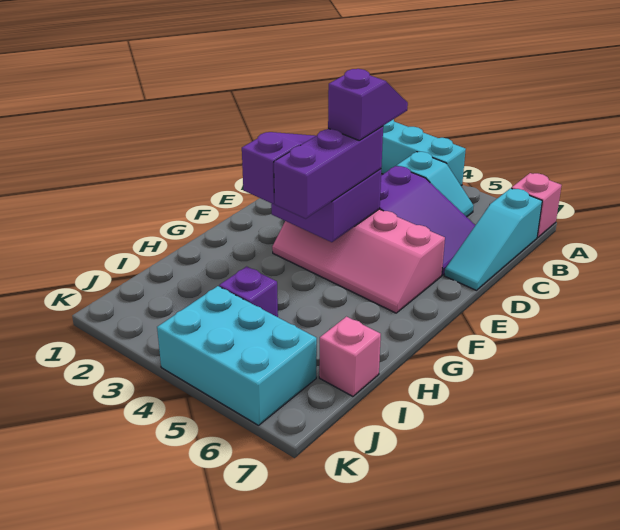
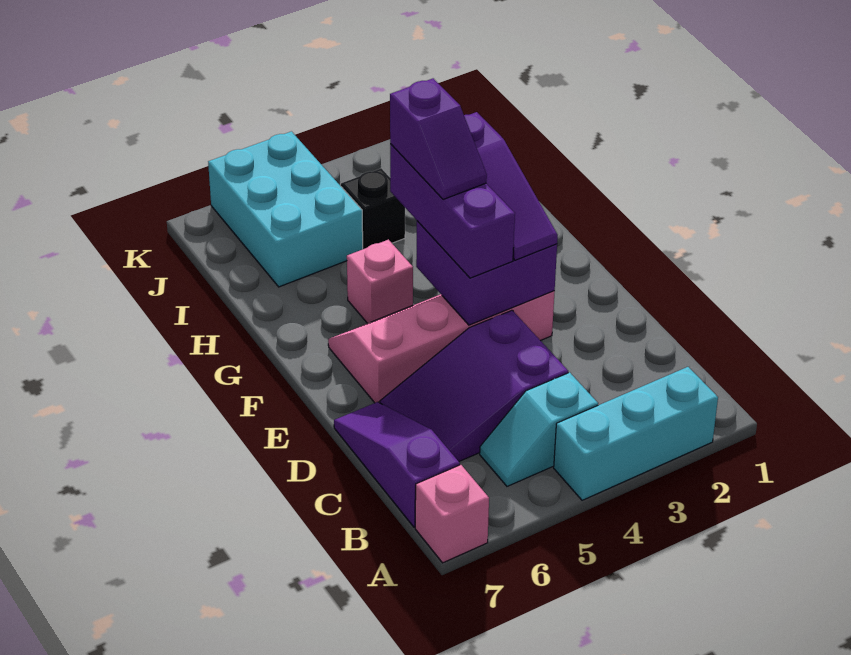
cyan slope B7:D7 level 1 top B -> purple slope B7:D7 level 1 top B
purple slope D4:E4 level 4 top E -> purple slope F4:G4 level 4 top G
purple brick I4 level 1 -> black brick I4 level 1
pink brick I7 level 1 -> pink brick G5 level 1
cyan brick J4:K6 level 1 -> cyan brick I5:K6 level 1

